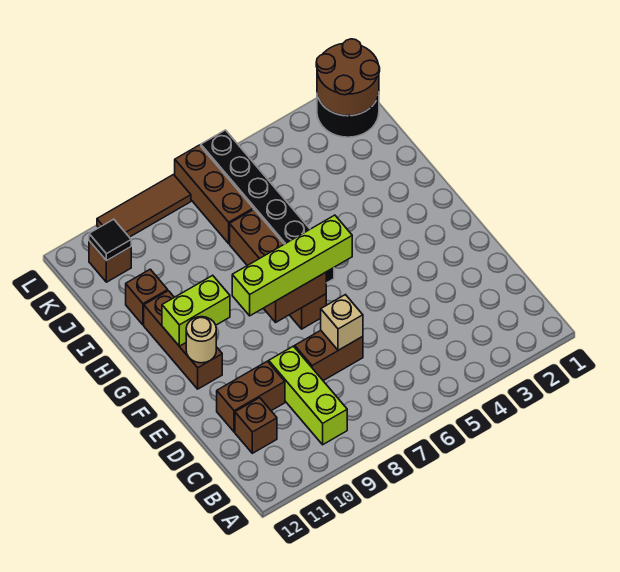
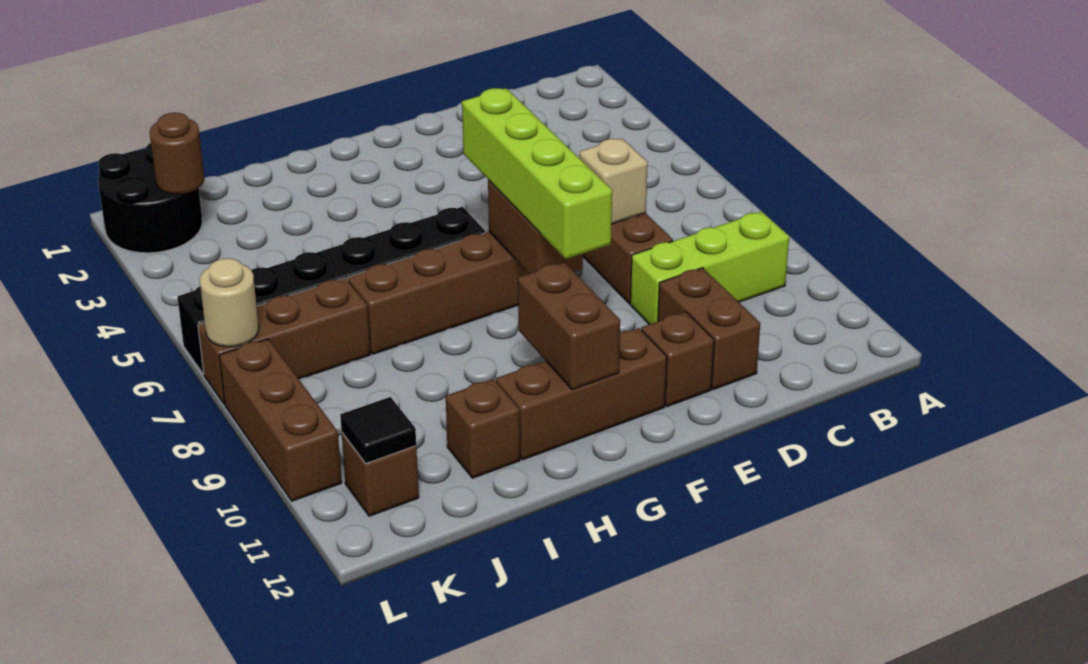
brown brick C11 level 1 -> brown brick E11 level 1
tan round brick F11 level 2 -> tan round brick L7 level 2
lime brick G10:G11 level 2 -> brown brick G10:G11 level 2
brown round brick K1:L2 level 2 -> brown round brick K2 level 2
brown tile L8:L10 level 1 -> brown brick L8:L10 level 1

